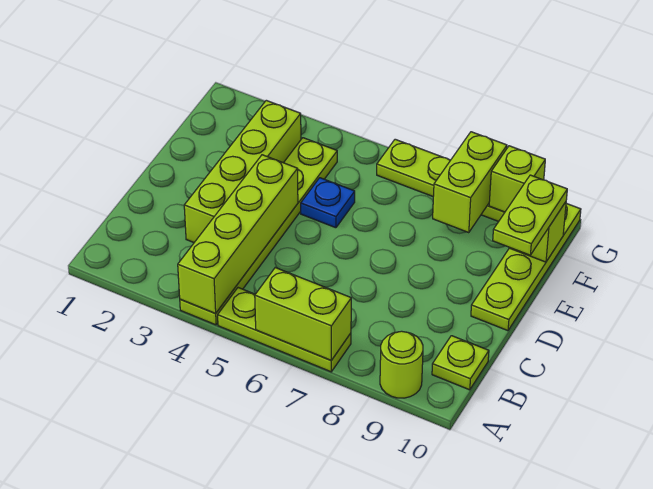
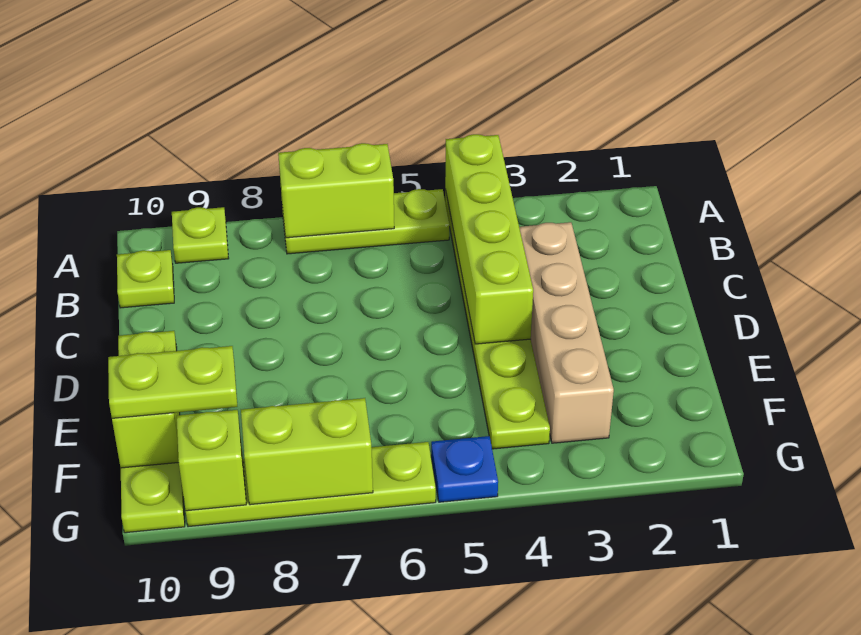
lime round brick A9 level 1 -> lime plate A9 level 1
lime brick C3:F3 level 1 -> tan brick C3:F3 level 1
blue plate E5 level 1 -> blue plate G5 level 1
lime plate E10:F10 level 3 -> lime plate F9:F10 level 3
lime brick F8:G8 level 2 -> lime brick G7:G8 level 2

